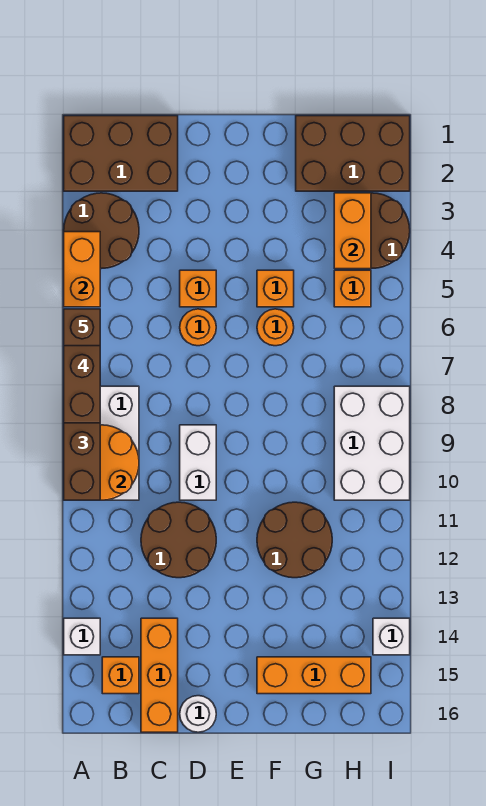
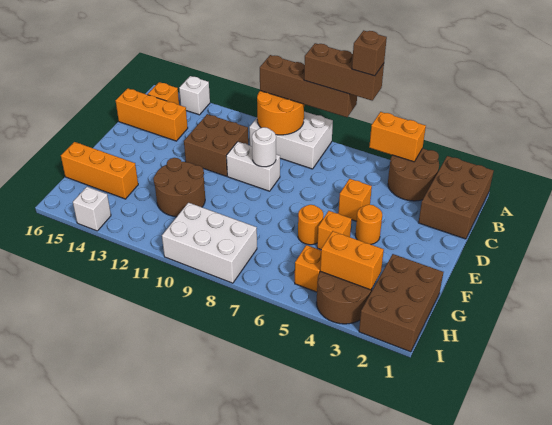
brown round brick C11:D12 level 1 -> brown brick C11:D12 level 1
orange round brick D6 level 1 -> orange round brick E4 level 1
white round brick D16 level 1 -> white round brick D9 level 2
orange brick F15:H15 level 1 -> orange brick G14:G16 level 1

